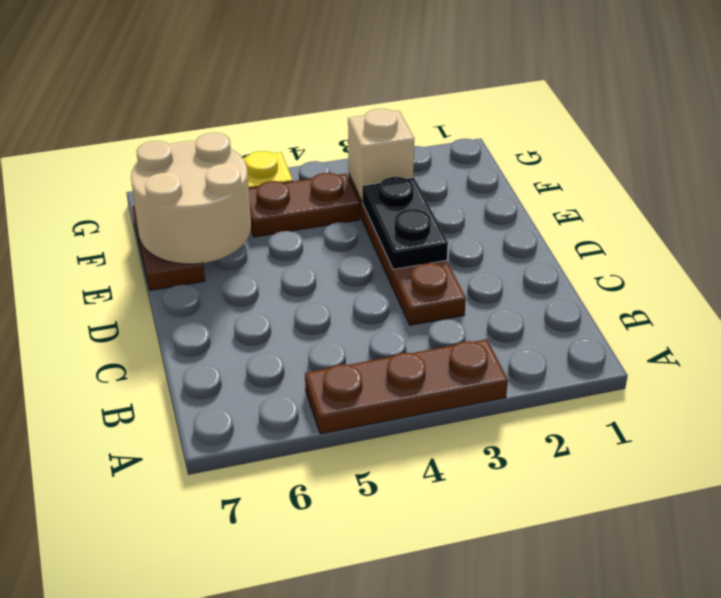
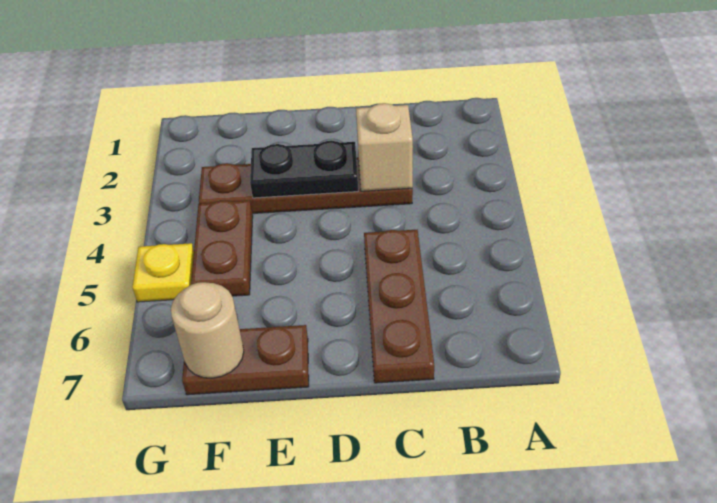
brown plate A3:A5 level 1 -> brown plate C5:C7 level 1
tan round brick E6:F7 level 2 -> tan round brick F7 level 2
tan brick F3 level 2 -> tan brick C3 level 2

